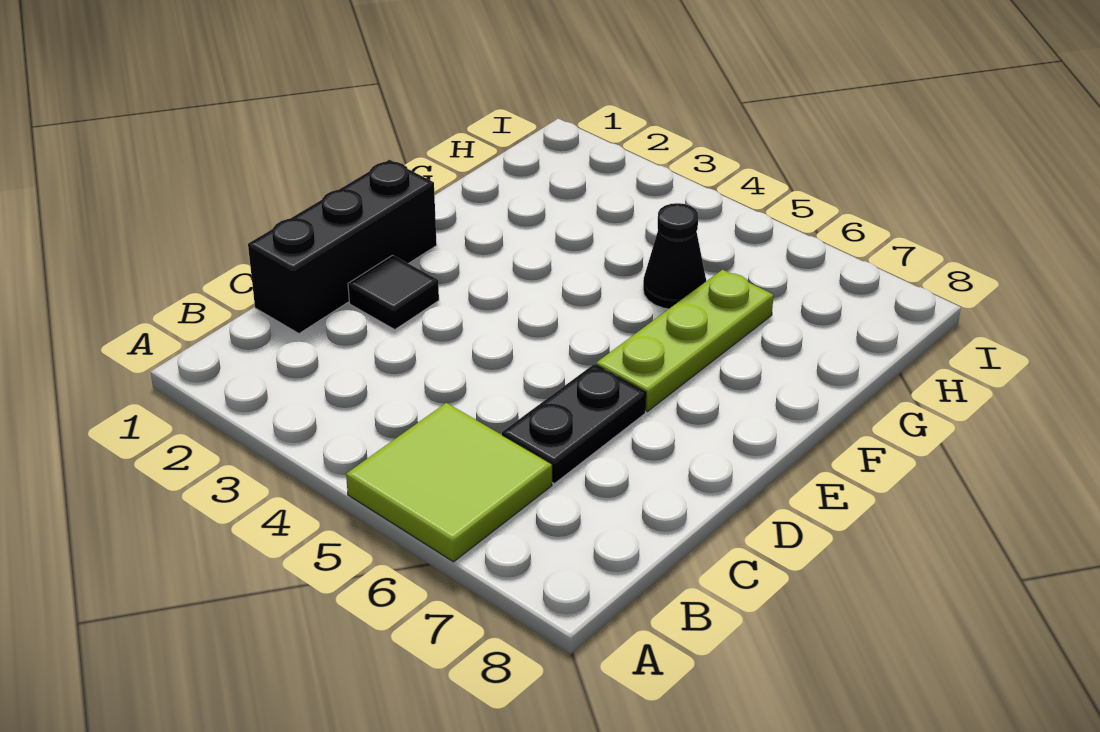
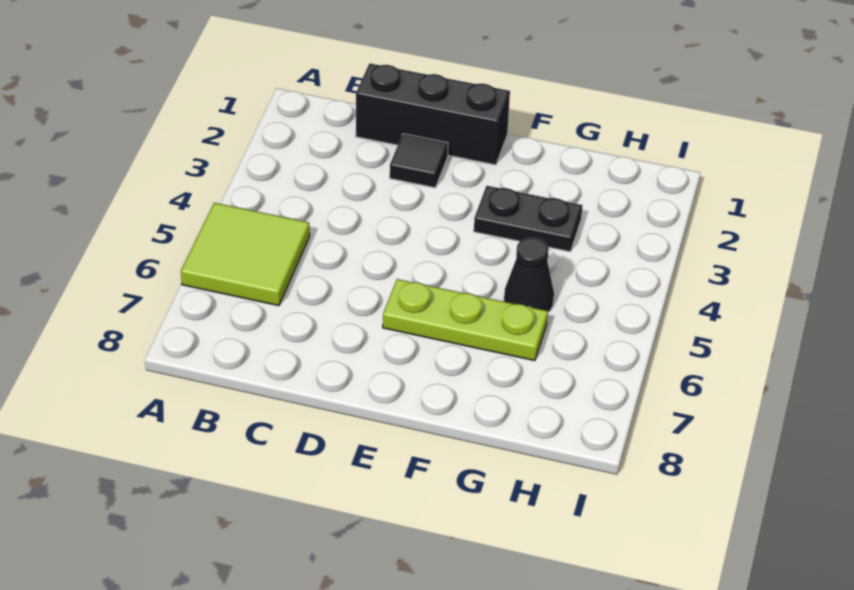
black plate C6:D6 level 1 -> black plate F3:G3 level 1

